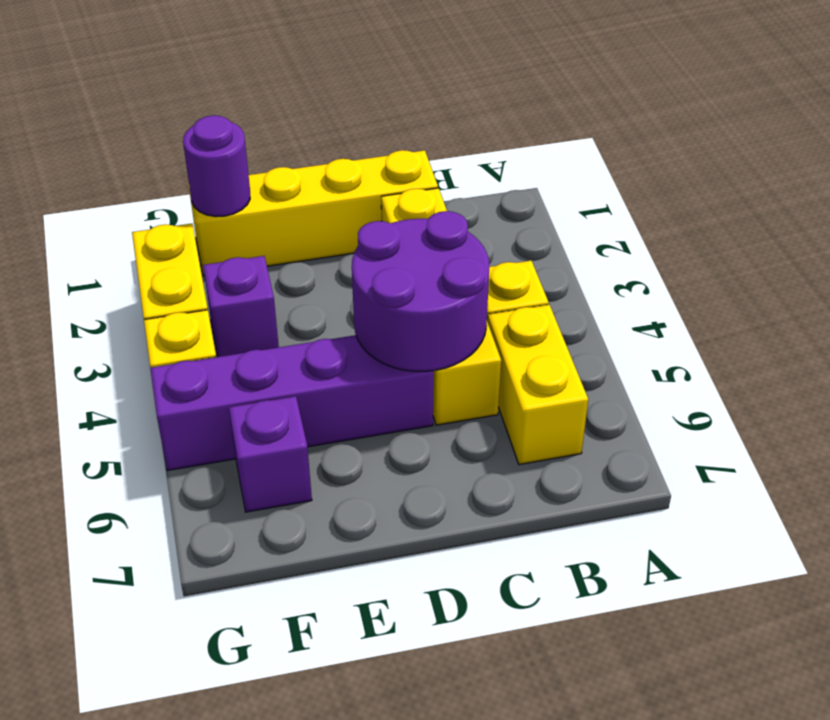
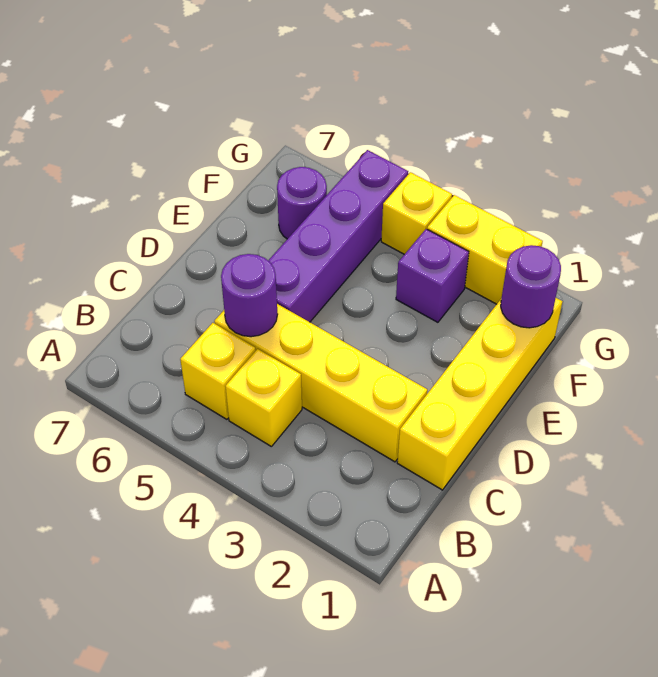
yellow brick B5:B6 level 1 -> yellow brick B5 level 1
purple round brick C4:D5 level 2 -> purple round brick C5 level 2
purple brick F6 level 1 -> purple round brick F6 level 1

